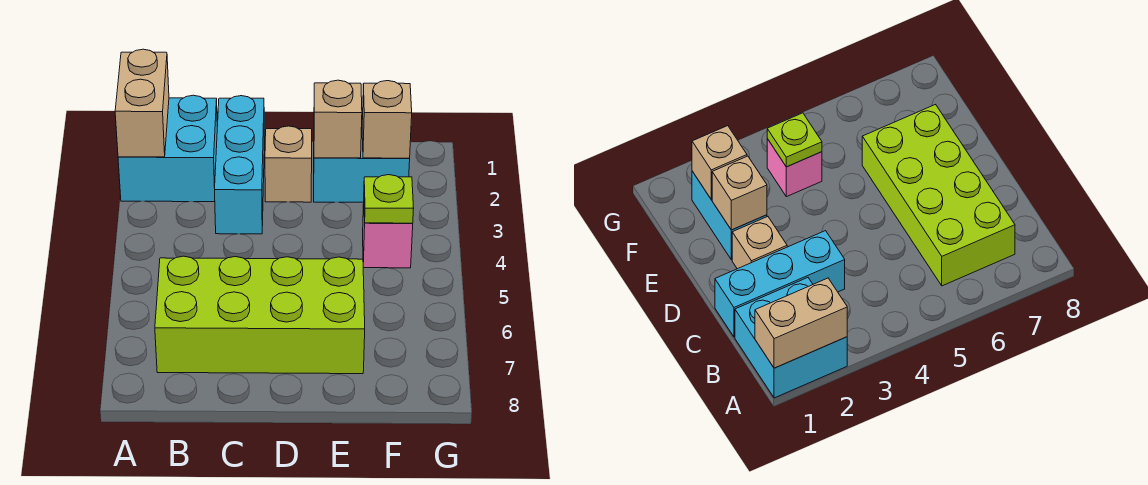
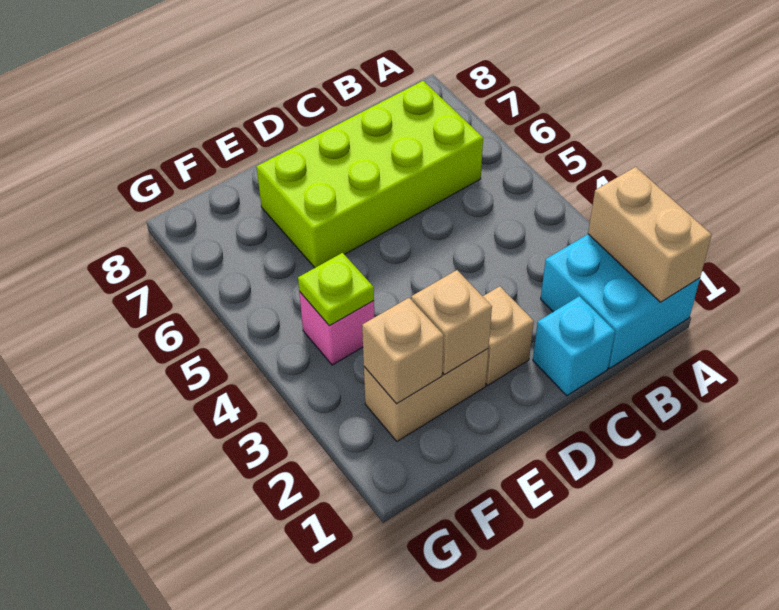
cyan brick C1:C3 level 1 -> cyan brick C1 level 1
cyan brick E2:F2 level 1 -> tan brick E2:F2 level 1

